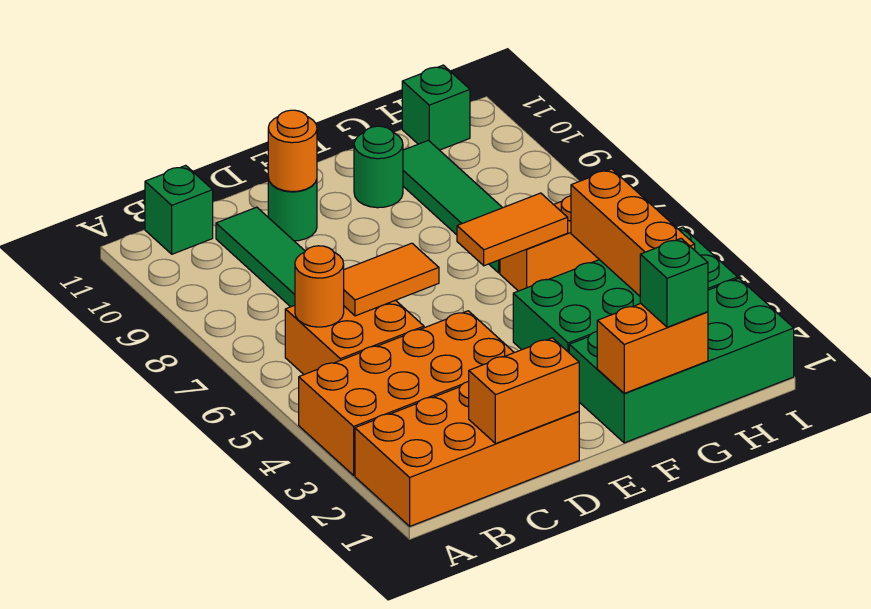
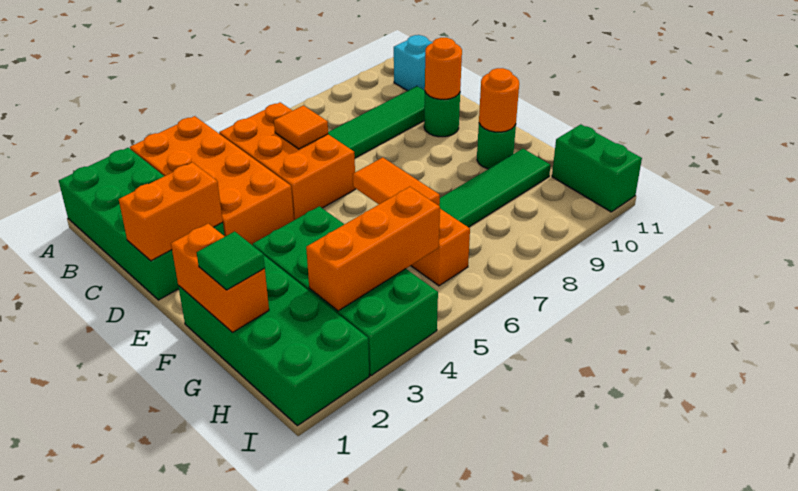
orange brick A1:D2 level 1 -> green brick A1:D2 level 1
orange brick B5:C6 level 1 -> orange brick B5:D6 level 1
orange round brick B6 level 2 -> orange round brick F10 level 2
green brick B11 level 1 -> cyan brick B11 level 1
orange brick C1:D1 level 2 -> orange brick D1:D2 level 2
orange tile C6:D6 level 2 -> orange tile C6 level 2
green brick G1 level 3 -> green tile G1 level 3
green brick H11 level 1 -> green brick H11:I11 level 1

